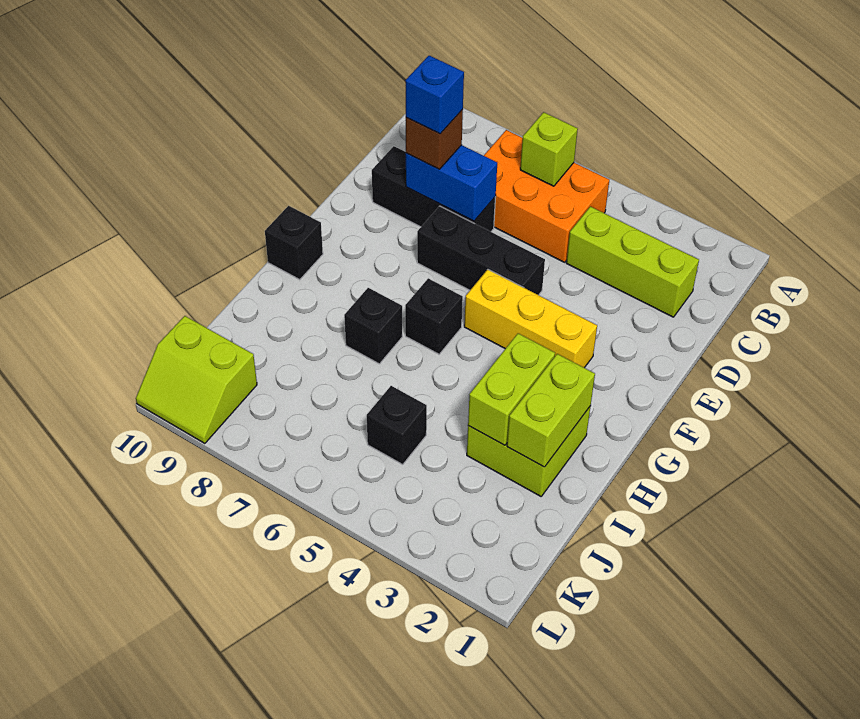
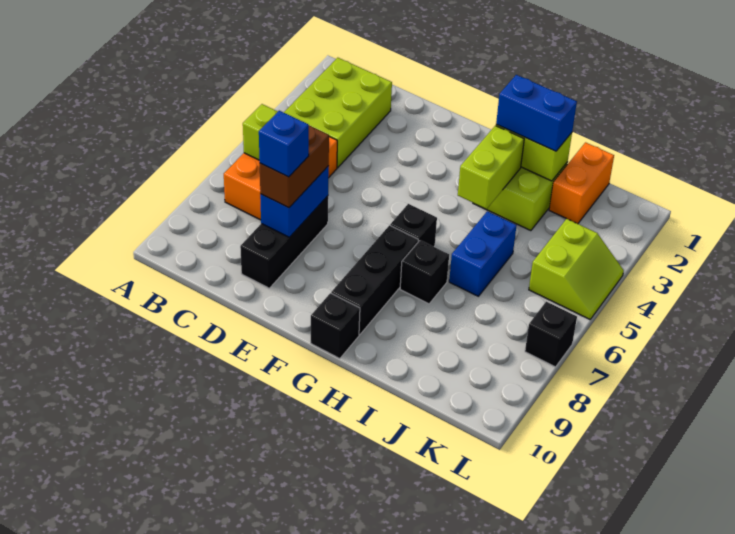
lime brick C2:C4 level 1 -> lime brick B2:C4 level 1
brown brick D8 level 3 -> brown brick D7:D8 level 3
black brick E5:E7 level 1 -> black brick G7:G9 level 1
yellow brick F3:F5 level 1 -> none
none -> blue brick H2:I2 level 3
lime brick H3:I3 level 2 -> lime brick H3:H4 level 2
none -> blue brick I5:I6 level 1
none -> orange brick J1:J2 level 1
black brick J5 level 1 -> black brick L7 level 1
lime slope K9:L10 level 1 top K -> lime slope K4:L5 level 1 top K

